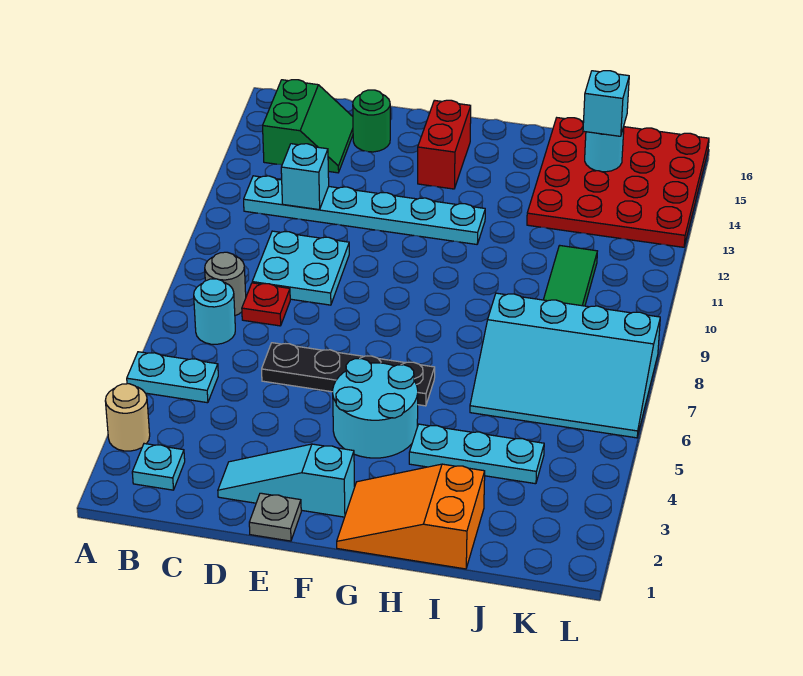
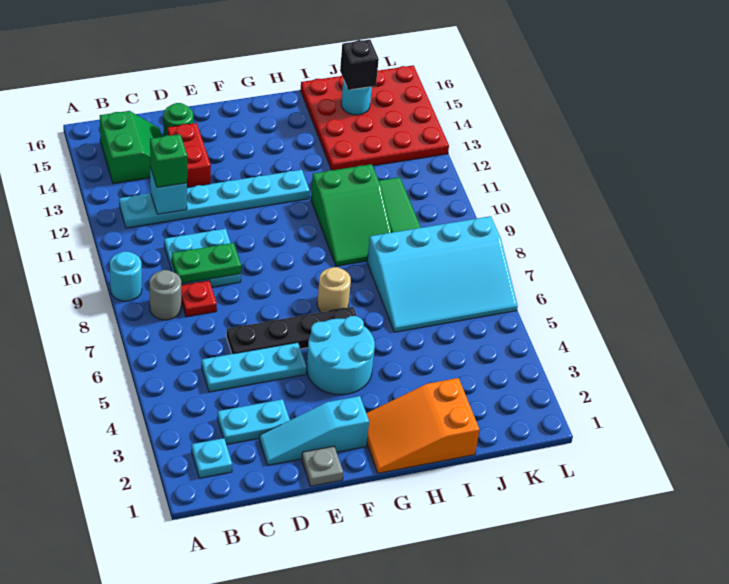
tan round brick A3 level 1 -> tan round brick G7 level 1
cyan plate A5:B5 level 1 -> cyan plate C3:D3 level 1
cyan round brick B7 level 1 -> cyan round brick A9 level 1
none -> green plate C9:D9 level 2
none -> green brick C12 level 3
red brick F14:F15 level 1 -> red brick D13:D14 level 1
cyan plate H4:J4 level 1 -> cyan plate C5:E5 level 1
none -> green slope H9:I11 level 1 top 11
cyan brick J15 level 3 -> black brick J15 level 3

